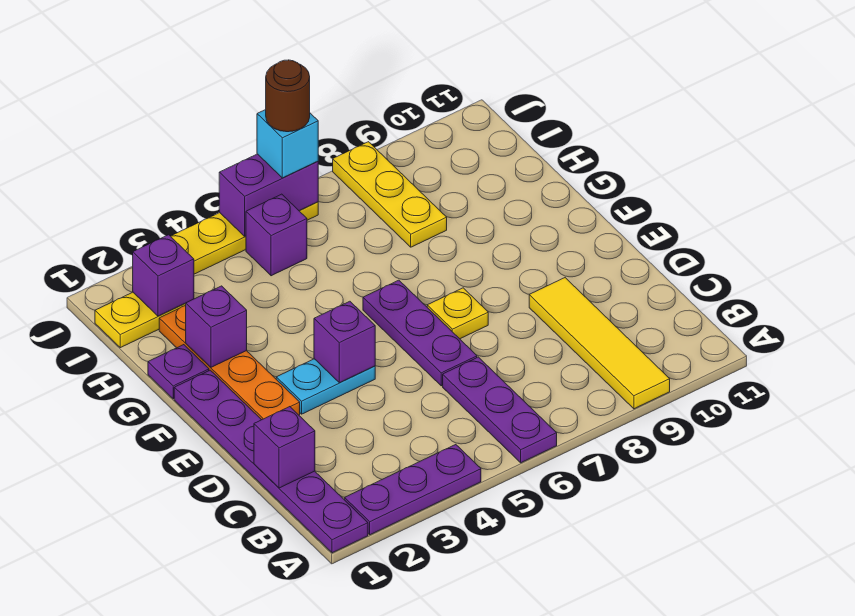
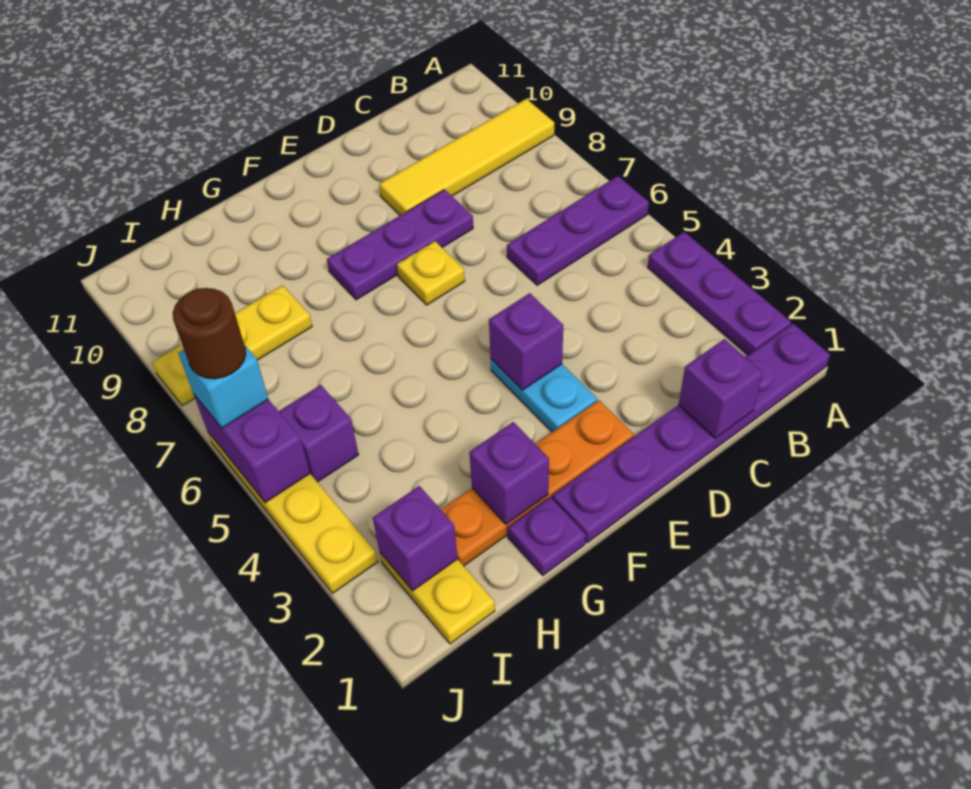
purple plate D6:F6 level 1 -> purple plate D8:F8 level 1

